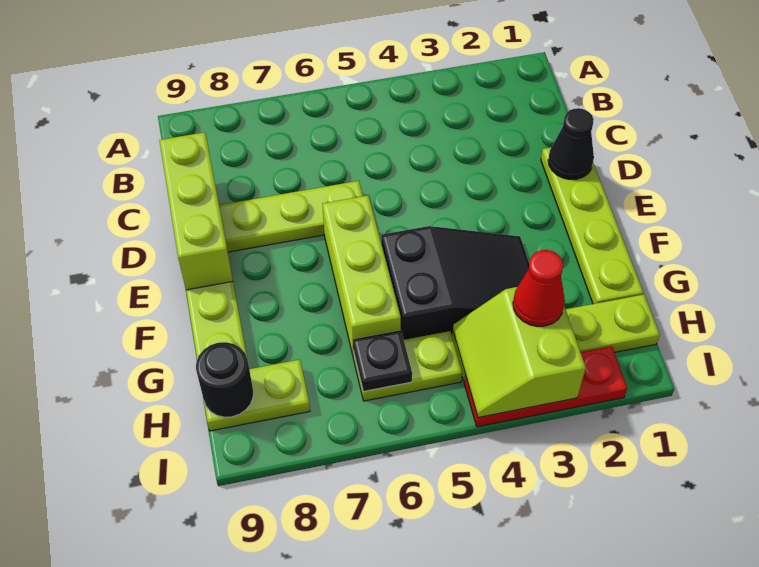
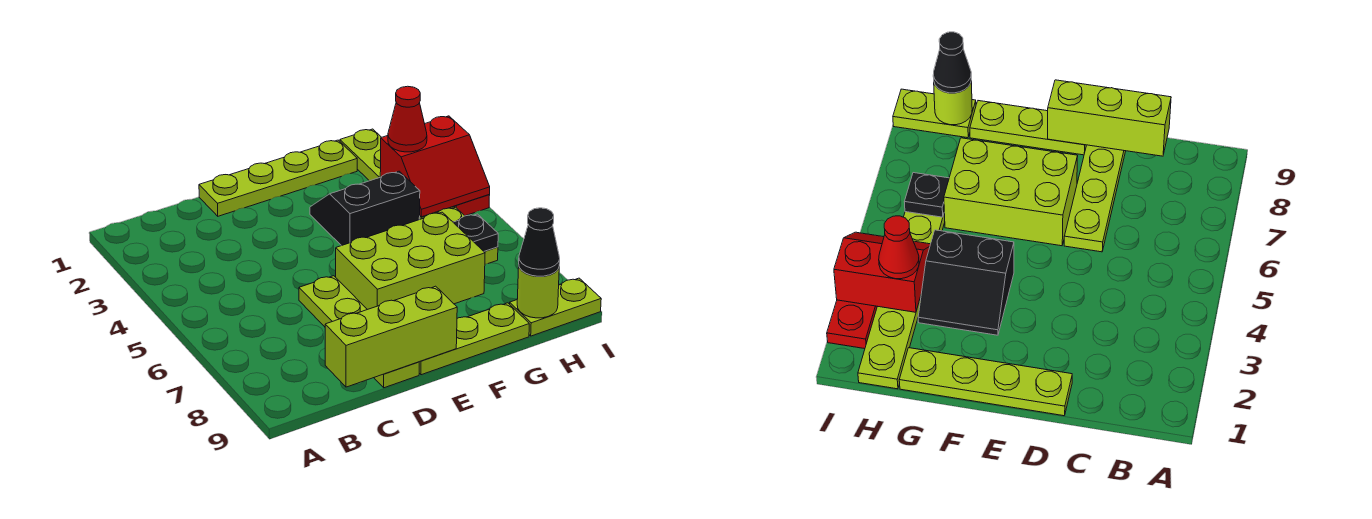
black cone D1 level 2 -> black cone H9 level 3
lime brick E6:G6 level 1 -> lime brick E6:G7 level 1
black slope F3:G5 level 1 top 5 -> black slope F3:G4 level 1 top 4
lime slope H3:I4 level 2 top 3 -> red slope H3:I4 level 2 top 3
lime plate H8:H9 level 1 -> lime plate H9:I9 level 1
black round brick H9 level 2 -> lime round brick H9 level 2

